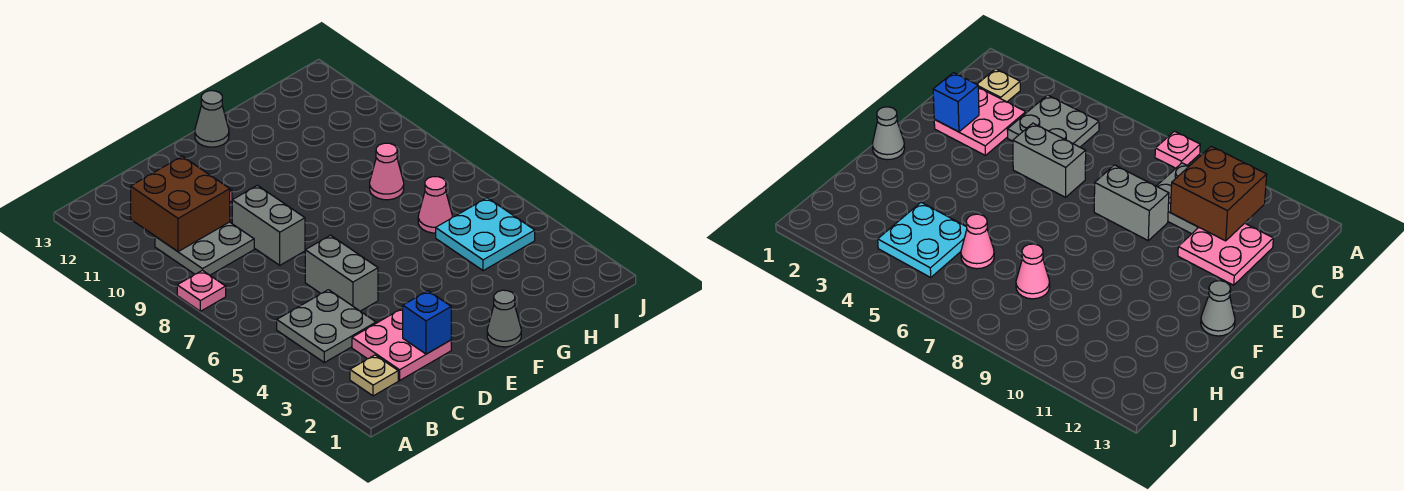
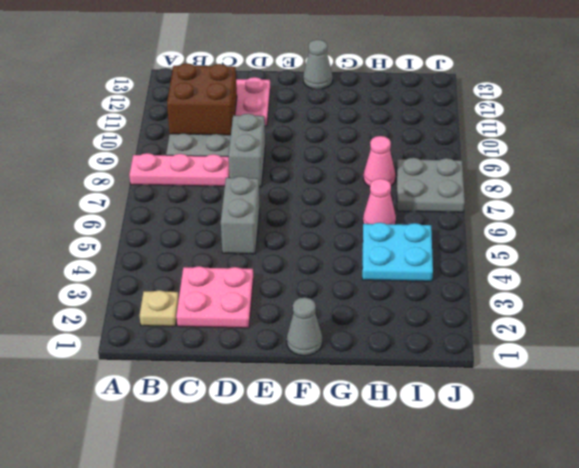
pink plate A8 level 1 -> pink plate A8:C8 level 1
grey plate B4:C5 level 1 -> grey plate I7:J8 level 1
blue brick D2 level 2 -> none

